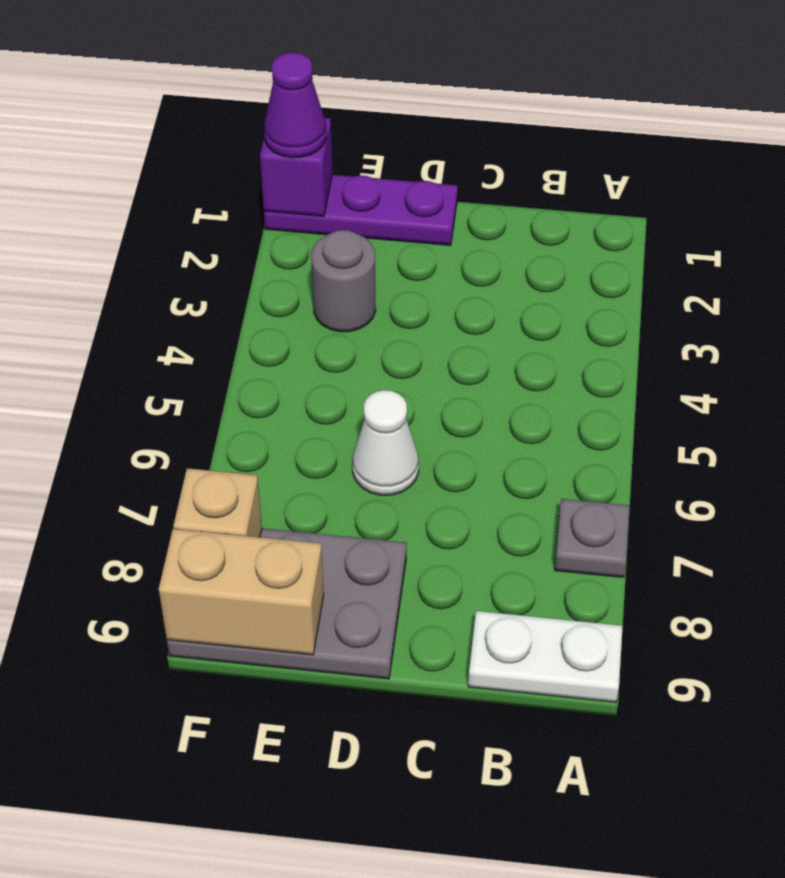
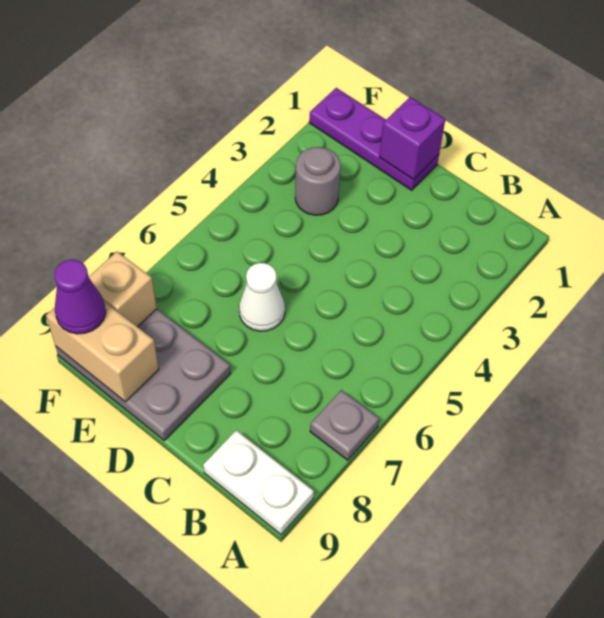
purple brick F1 level 2 -> purple brick D1 level 2
purple cone F1 level 3 -> purple cone F9 level 3

